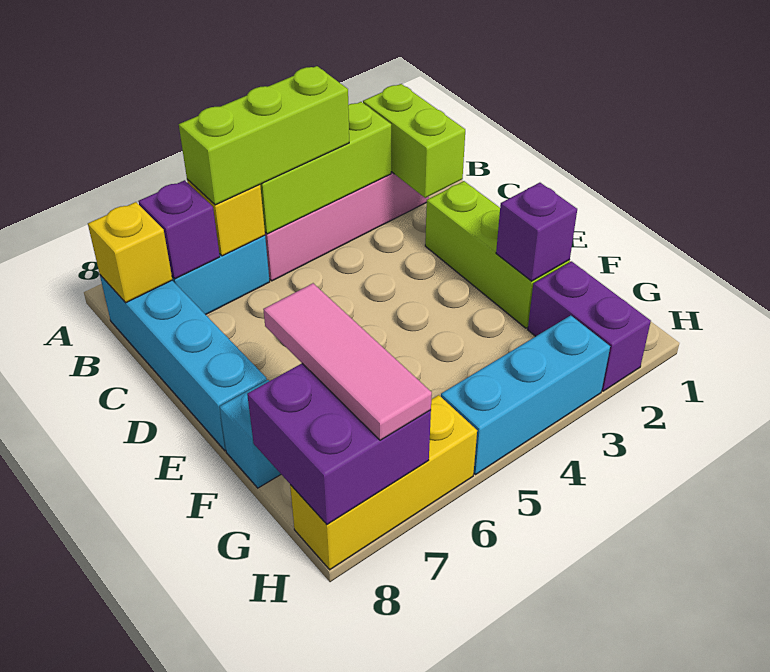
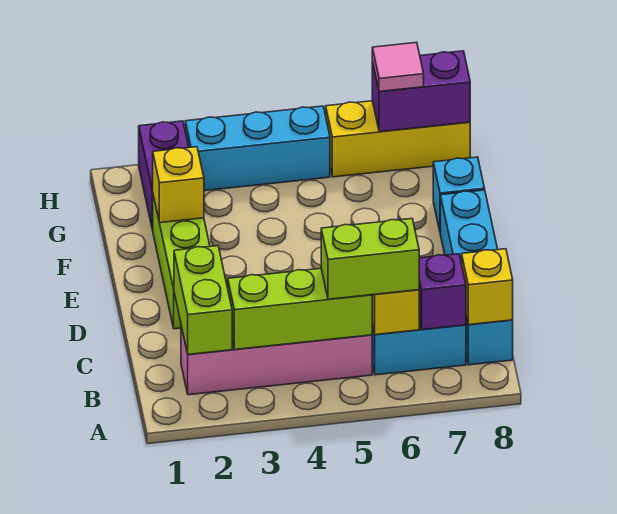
lime brick B4:B6 level 3 -> lime brick B5:B6 level 3
purple brick F2 level 2 -> yellow brick F2 level 2
pink tile F7:H7 level 3 -> pink tile H7 level 3
purple brick G7:H8 level 2 -> purple brick H7:H8 level 2

